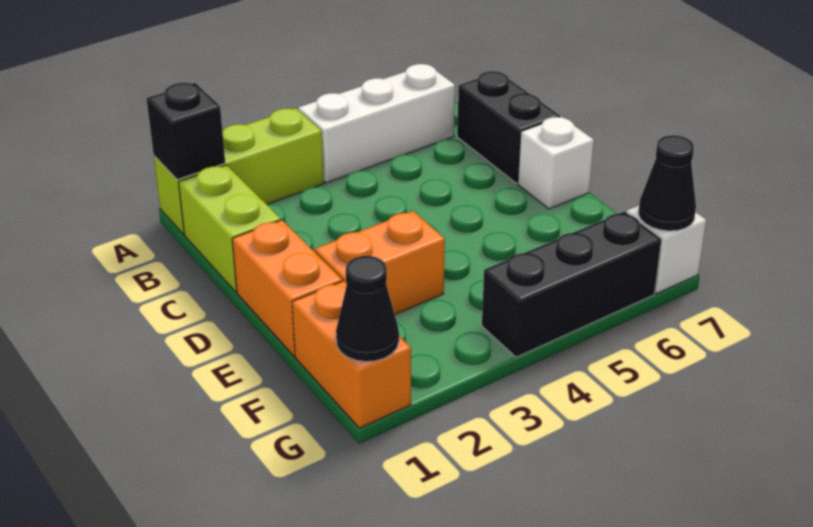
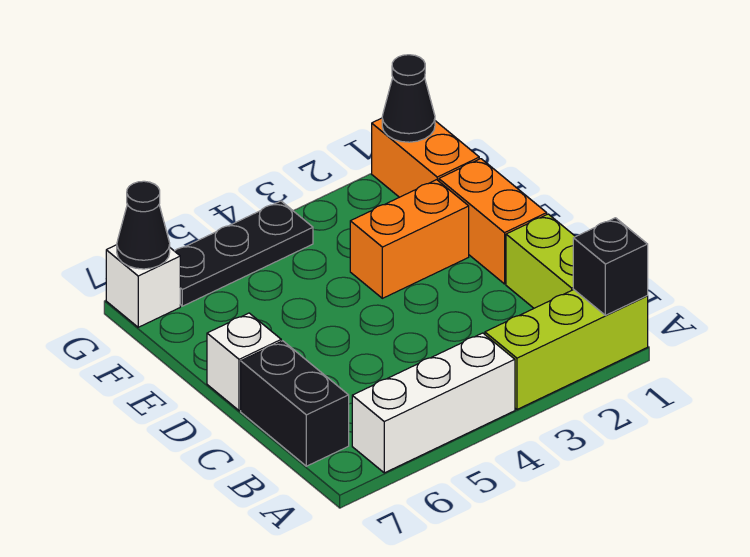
black brick G4:G6 level 1 -> black plate G4:G6 level 1

